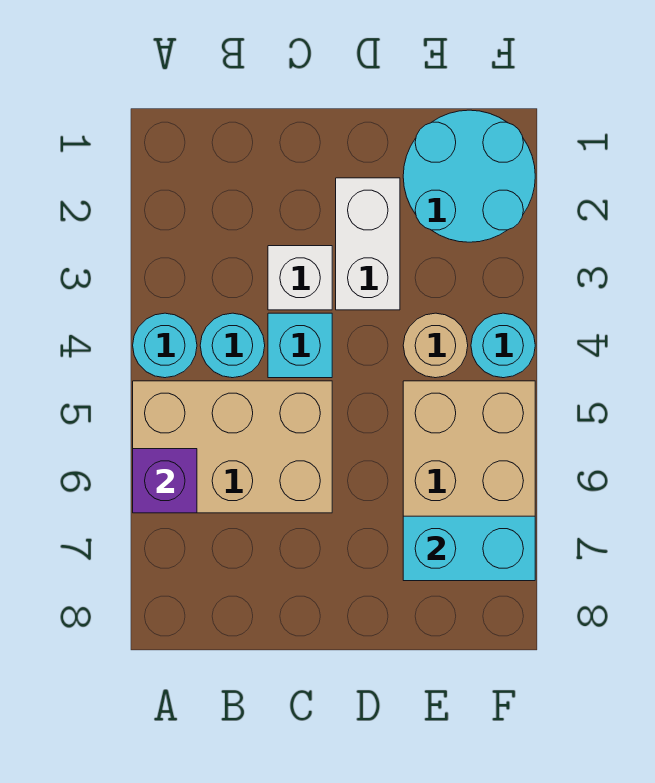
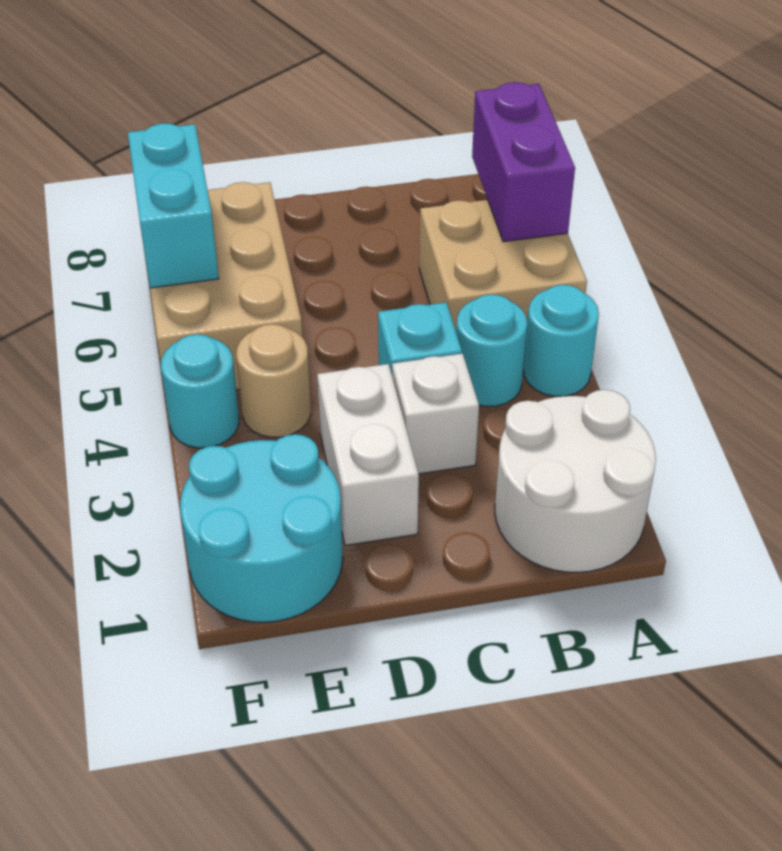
none -> white round brick A1:B2 level 1
tan brick A5:C6 level 1 -> tan brick A5:B6 level 1
purple brick A6 level 2 -> purple brick A6:A7 level 2
cyan brick E7:F7 level 2 -> cyan brick F6:F7 level 2

